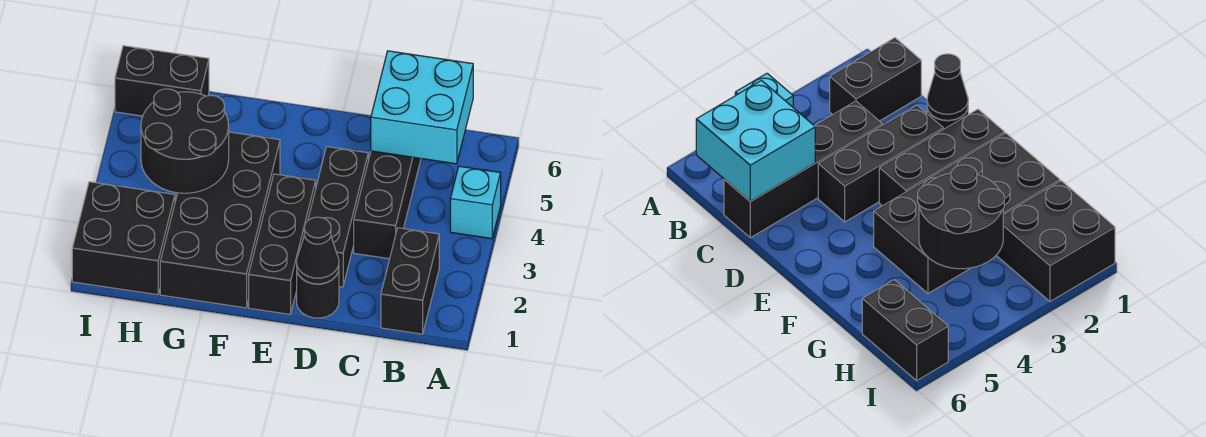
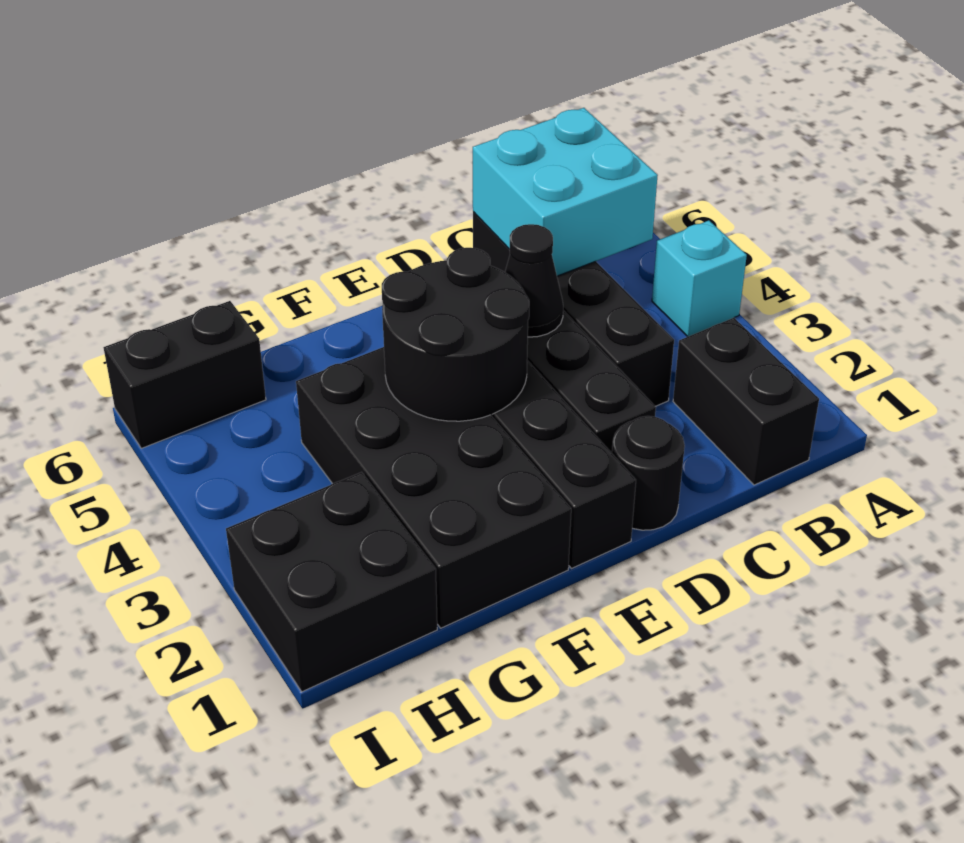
black cone D1 level 2 -> black cone D4 level 2
black round brick G3:H4 level 2 -> black round brick E3:F4 level 2

